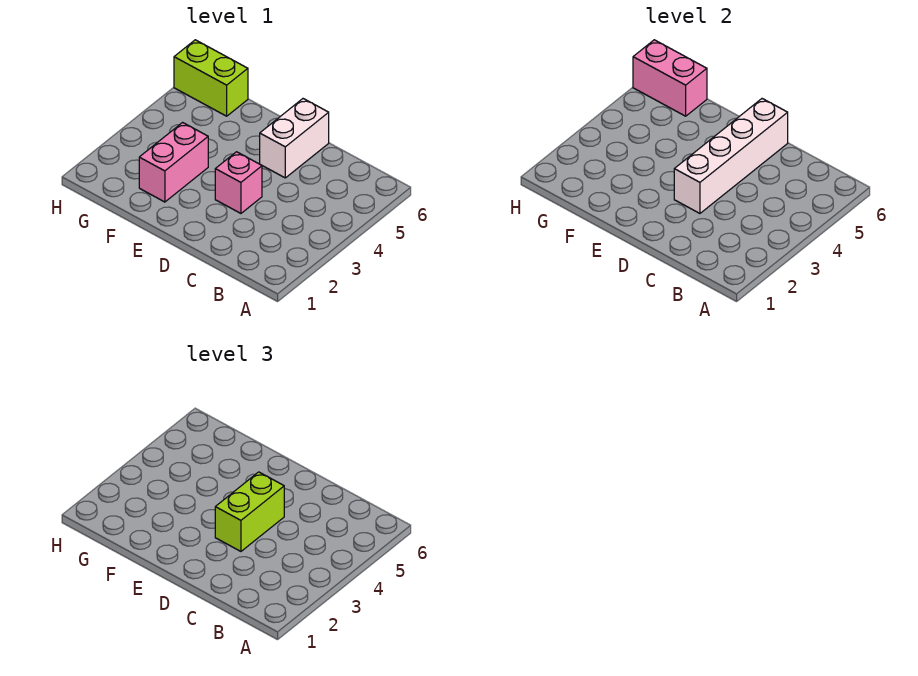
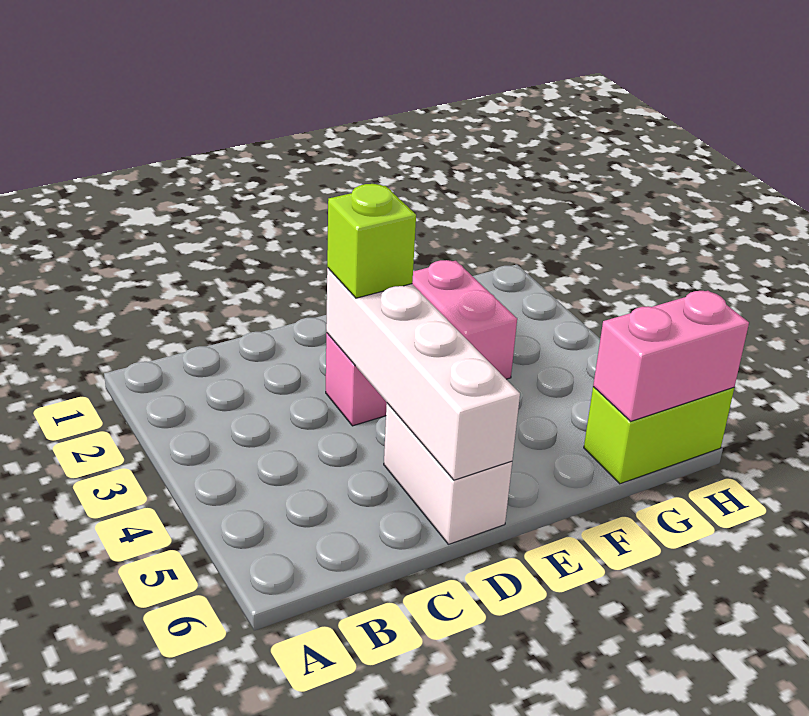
lime brick D3:D4 level 3 -> lime brick D3 level 3

